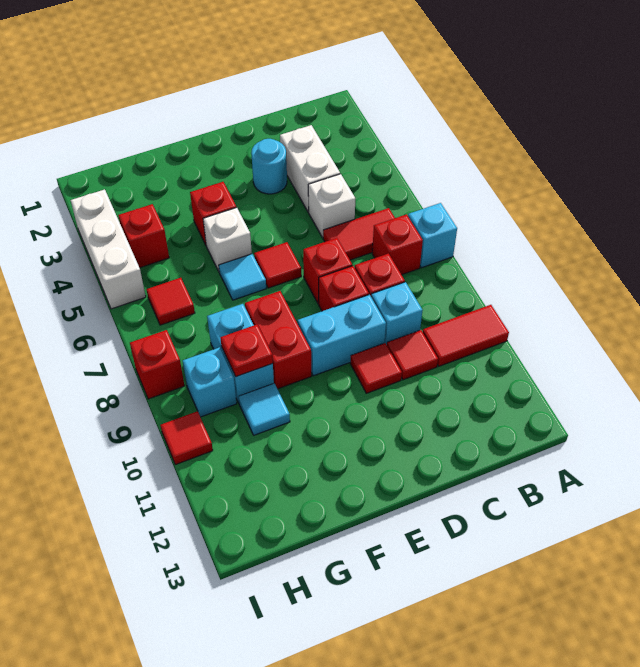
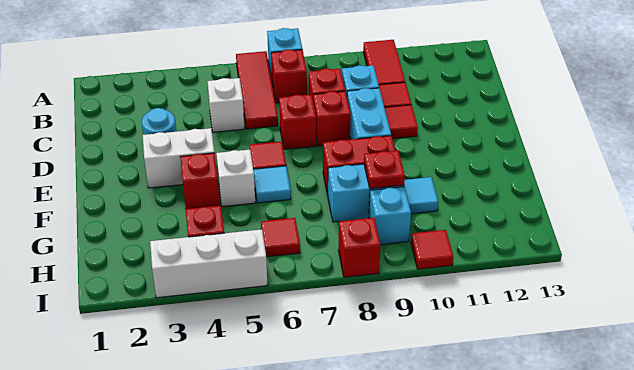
red tile B6:C6 level 1 -> red tile A6:C6 level 1
white brick C3:C4 level 1 -> white brick E3:E4 level 1

